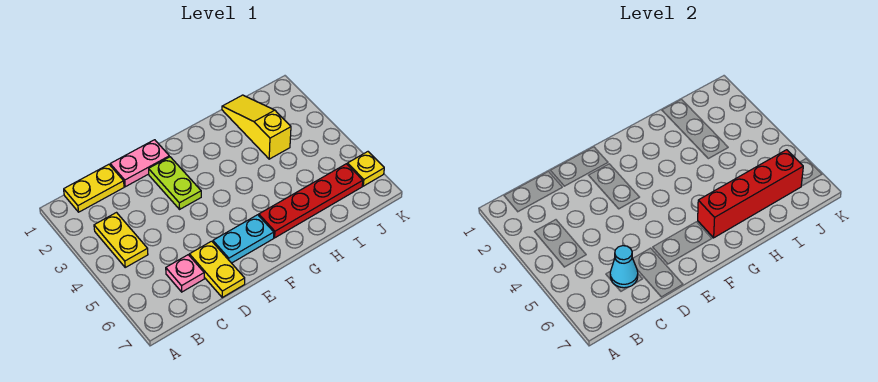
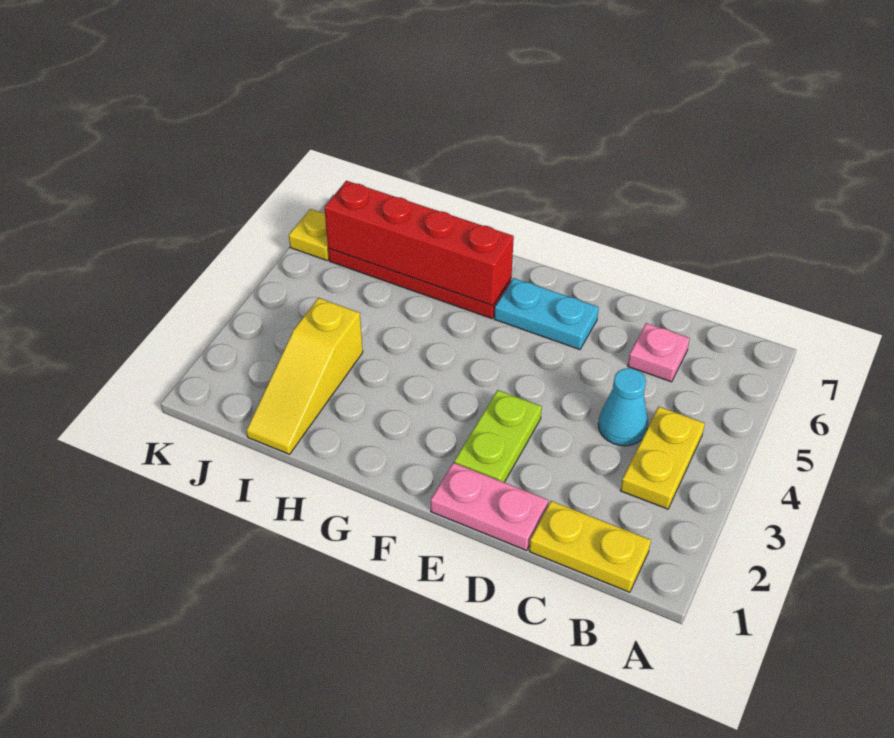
cyan cone C6 level 2 -> cyan cone C4 level 1
yellow plate D6:D7 level 1 -> none

